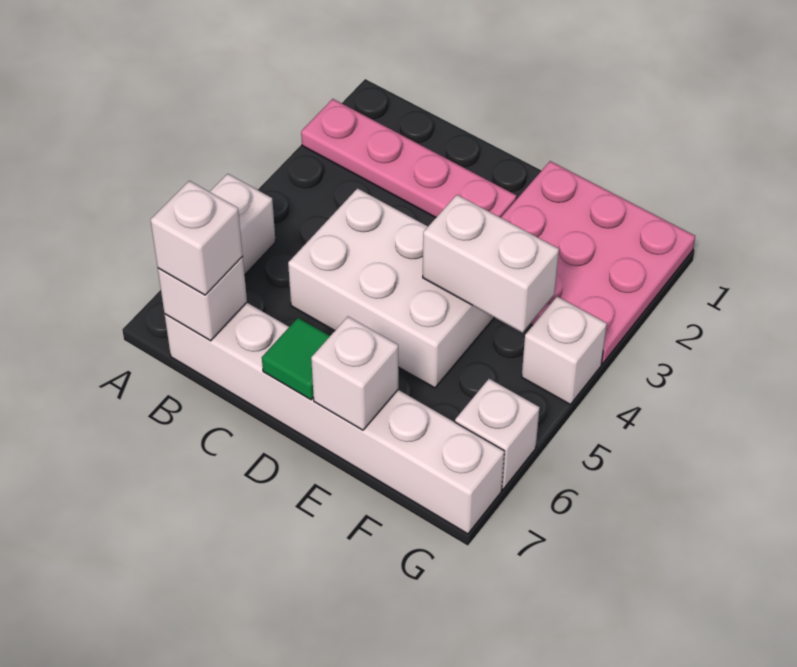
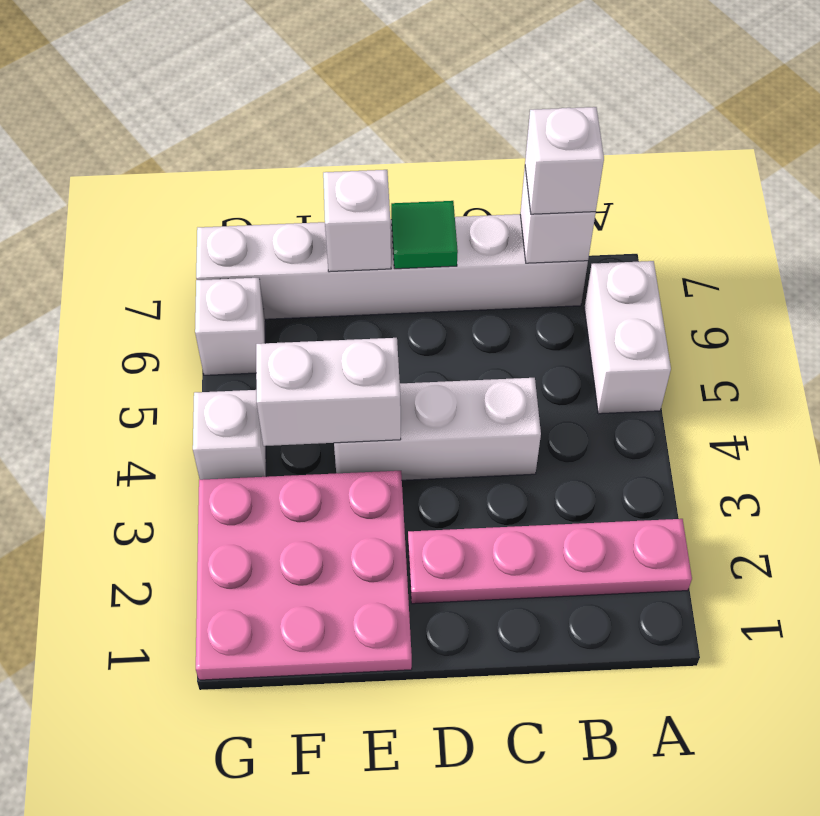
white brick C4:E5 level 1 -> white brick C4:E4 level 1

